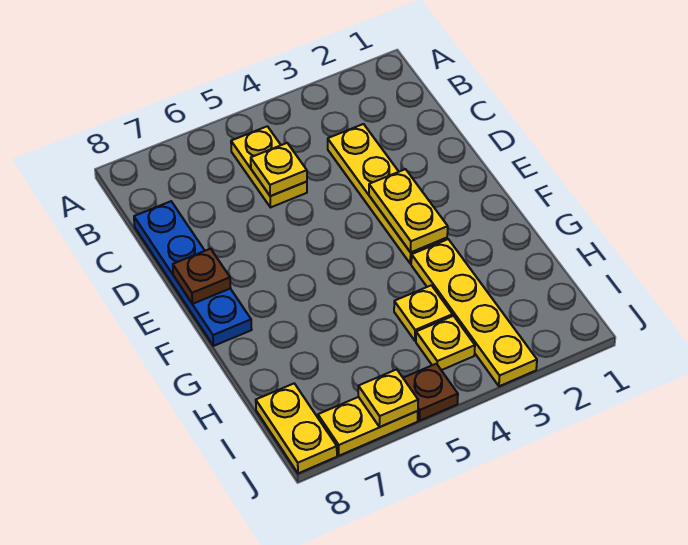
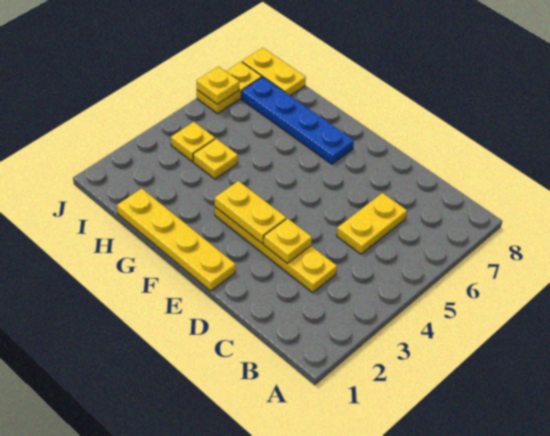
yellow plate B5:C5 level 1 -> yellow plate C5:C6 level 1
yellow plate C5 level 2 -> yellow plate D3 level 2
blue plate C8:F8 level 1 -> blue plate F7:I7 level 1
brown plate E8 level 2 -> none
yellow plate G3:J3 level 1 -> yellow plate E1:H1 level 1
brown plate J5 level 1 -> none

